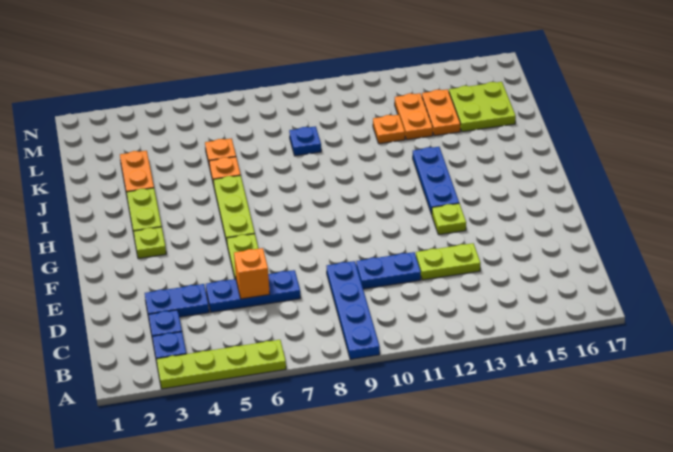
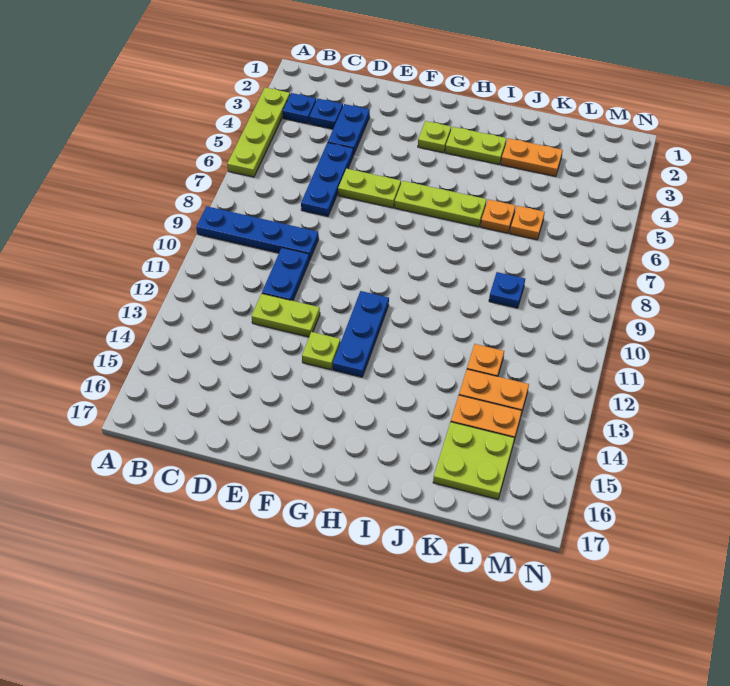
orange brick D6 level 2 -> none
lime plate D12:D13 level 1 -> lime plate D12:E12 level 1
blue plate G13:I13 level 1 -> blue plate G11:G13 level 1

